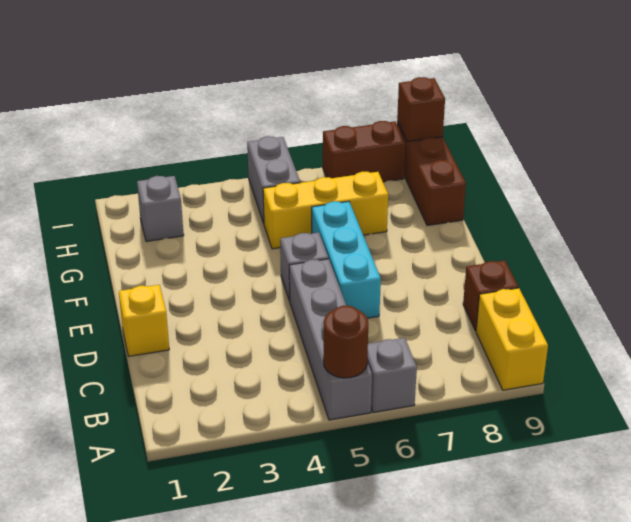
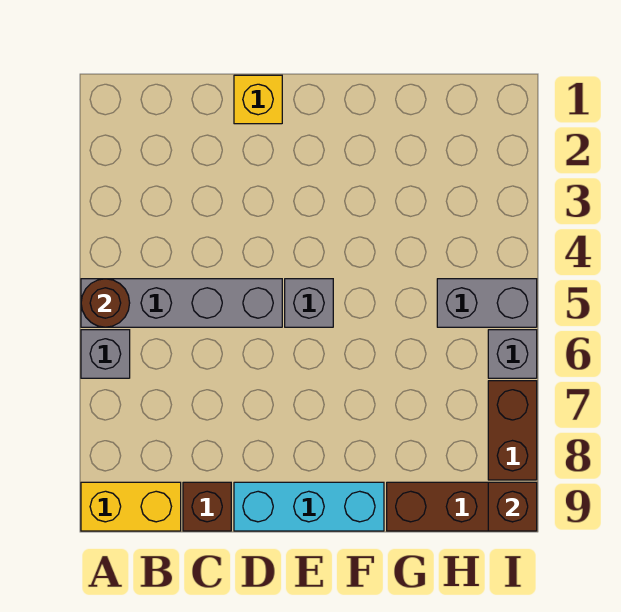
cyan brick D6:F6 level 1 -> cyan brick D9:F9 level 1
yellow brick G5:G7 level 1 -> none
grey brick H2 level 1 -> grey brick I6 level 1

